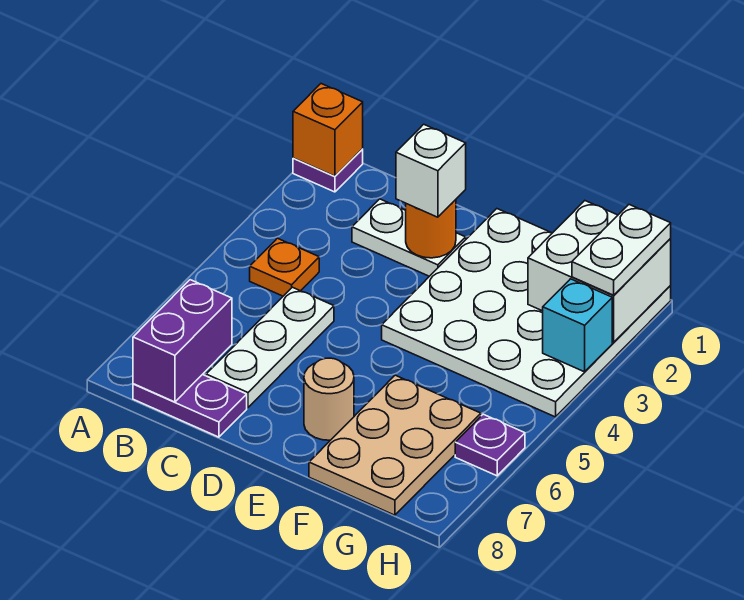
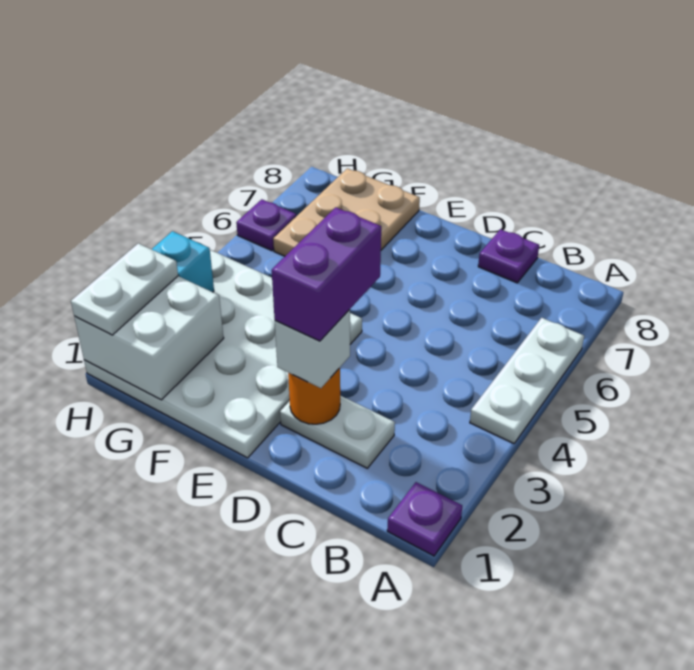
orange brick A1 level 2 -> none
orange plate B4 level 1 -> none
purple brick B7:B8 level 2 -> purple brick D2:D3 level 4
purple plate B8:C8 level 1 -> purple plate C8 level 1
white plate C5:C7 level 1 -> white plate A4:A6 level 1
tan round brick E7 level 1 -> none

